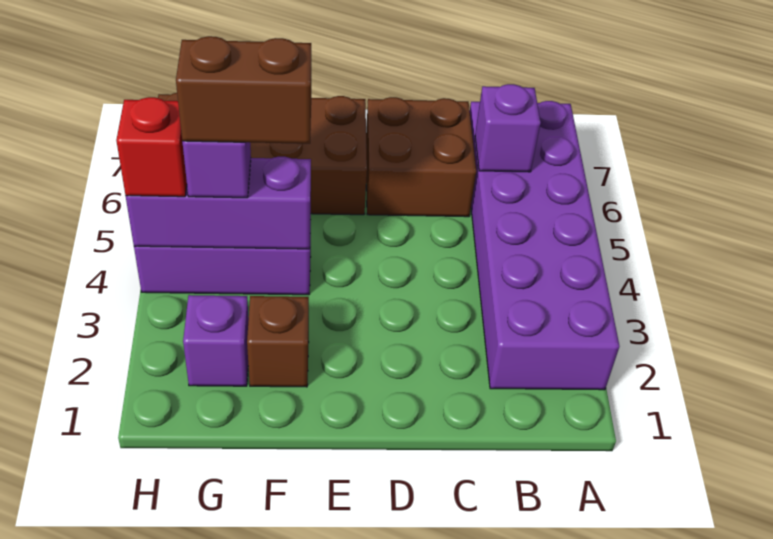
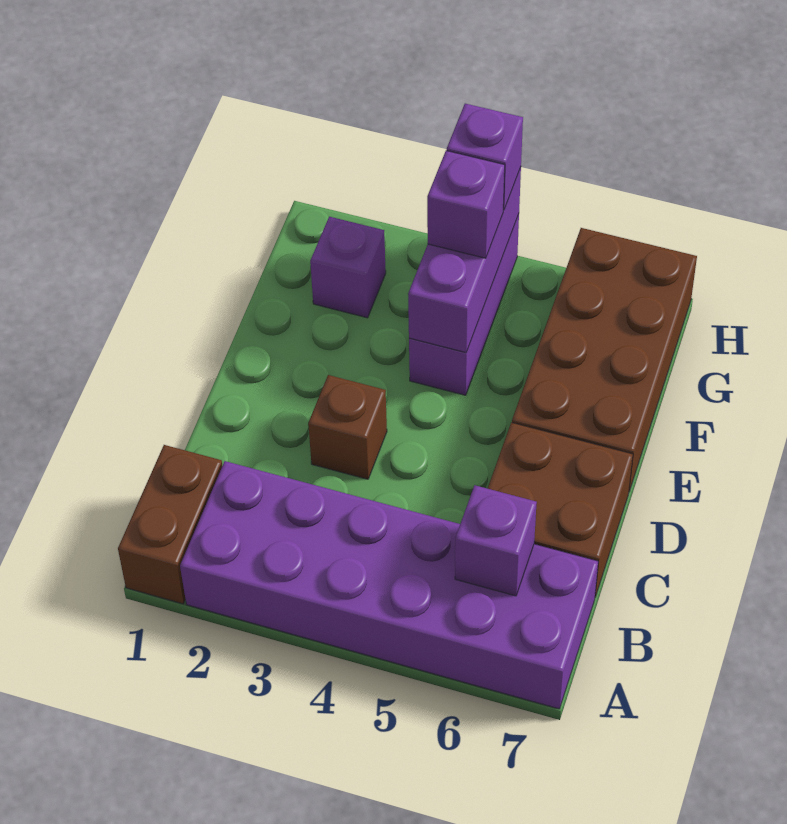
brown brick F2 level 1 -> brown brick D3 level 1
brown brick F4:G4 level 4 -> brown brick A1:B1 level 1
red brick H4 level 3 -> purple brick H4 level 3

